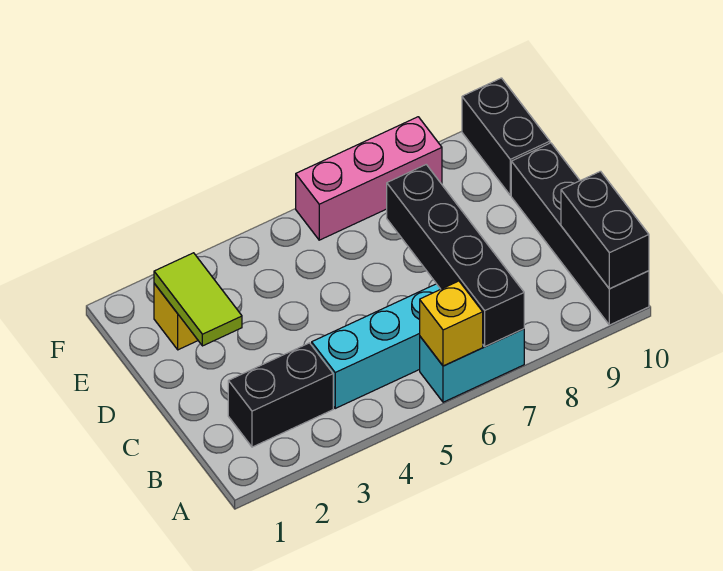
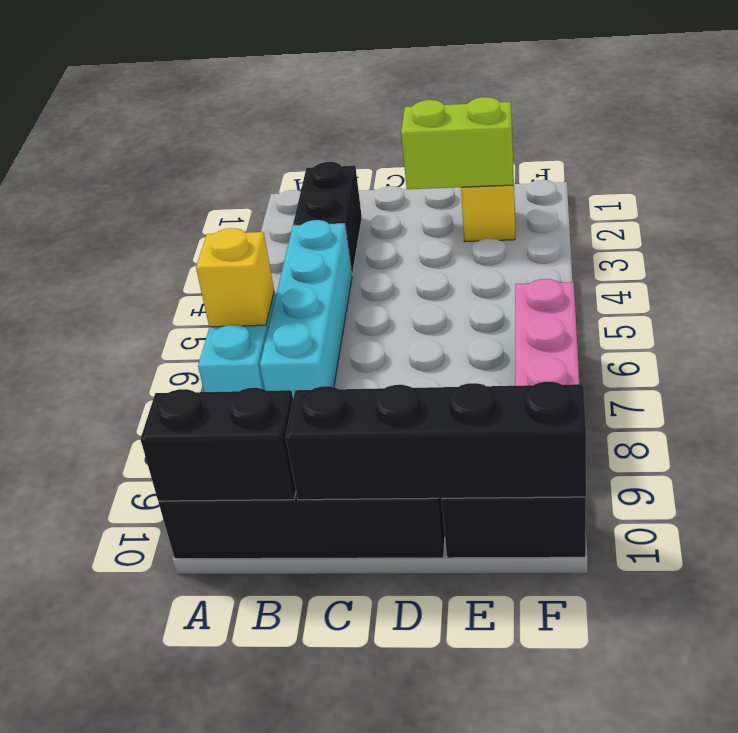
black brick A7:D7 level 2 -> black brick C10:F10 level 2
lime tile D2:E2 level 2 -> lime brick D2:E2 level 2

